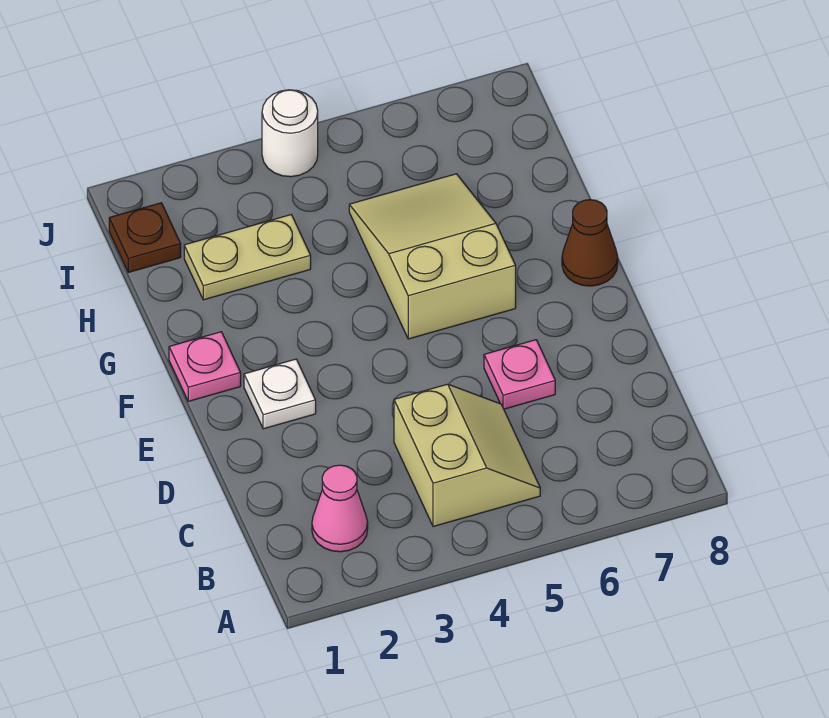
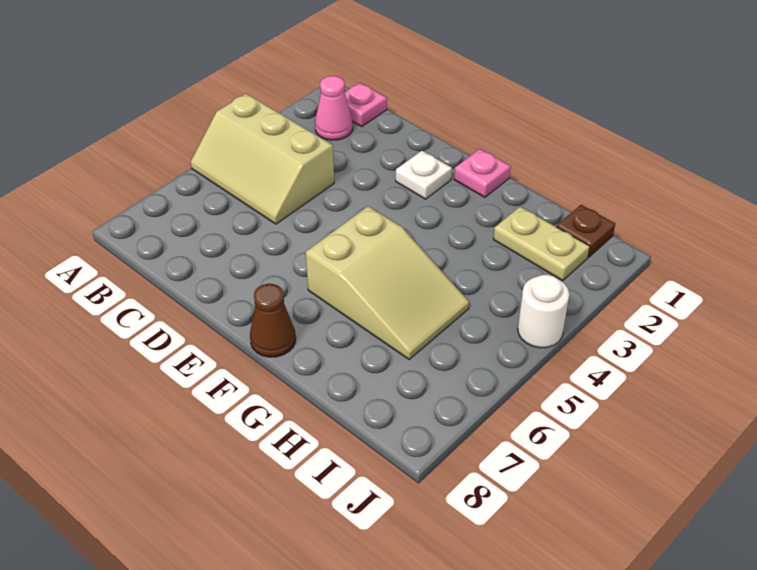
tan slope B4:C5 level 1 top 4 -> tan slope A4:C5 level 1 top 4
pink plate D6 level 1 -> pink plate B1 level 1
tan plate H2:H3 level 1 -> tan plate H2:I2 level 1

